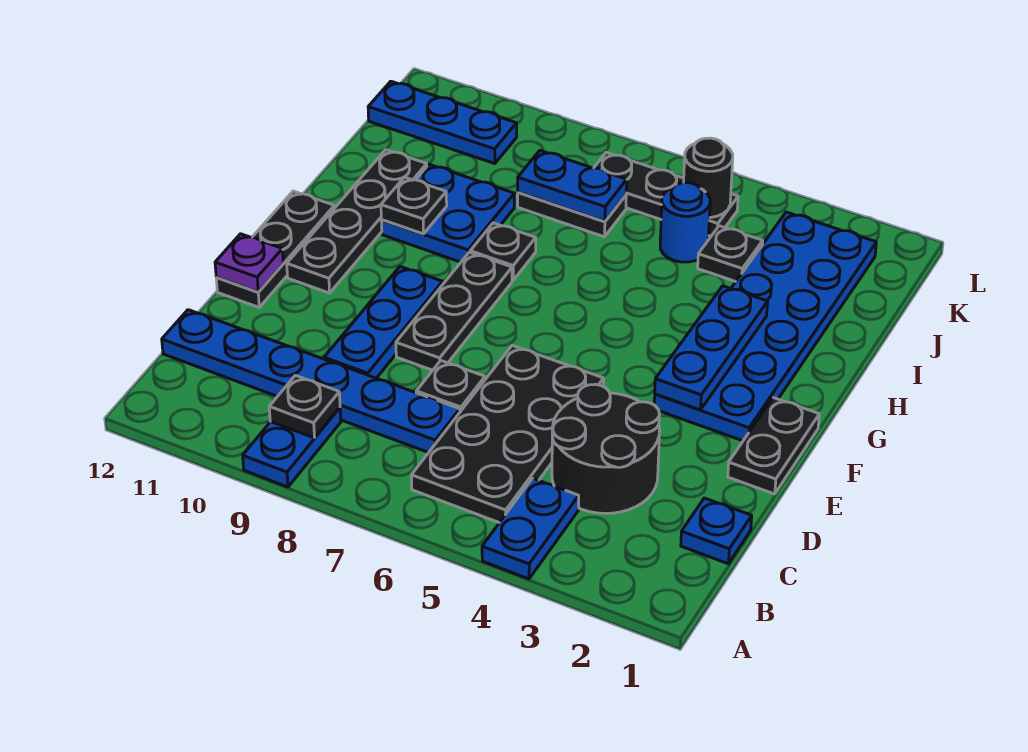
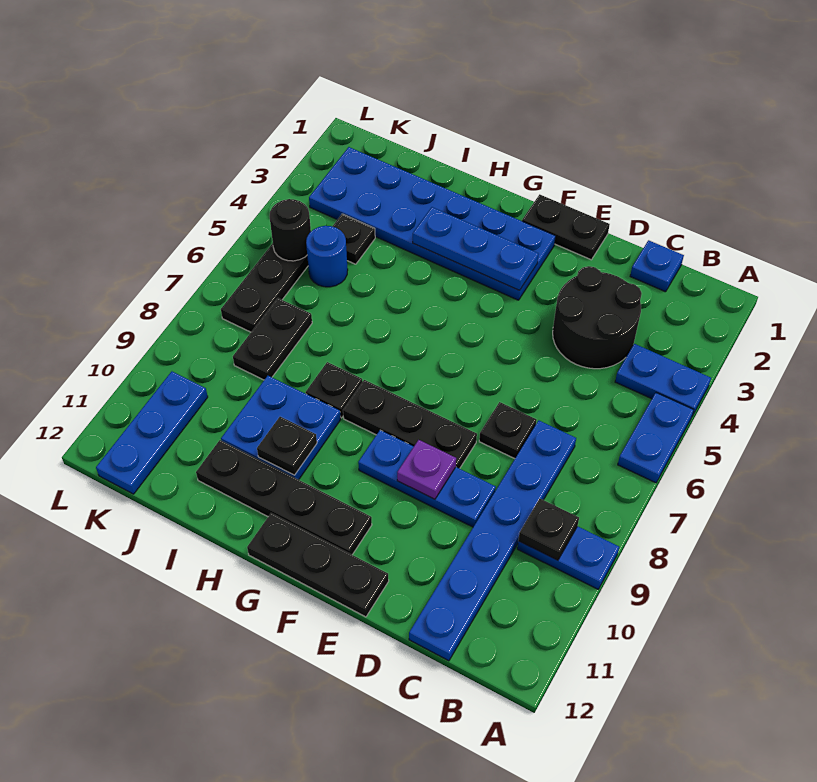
black plate B5:E6 level 1 -> none
purple plate E12 level 2 -> purple plate E9 level 2
blue plate J7:J8 level 2 -> blue plate A5:A6 level 1

